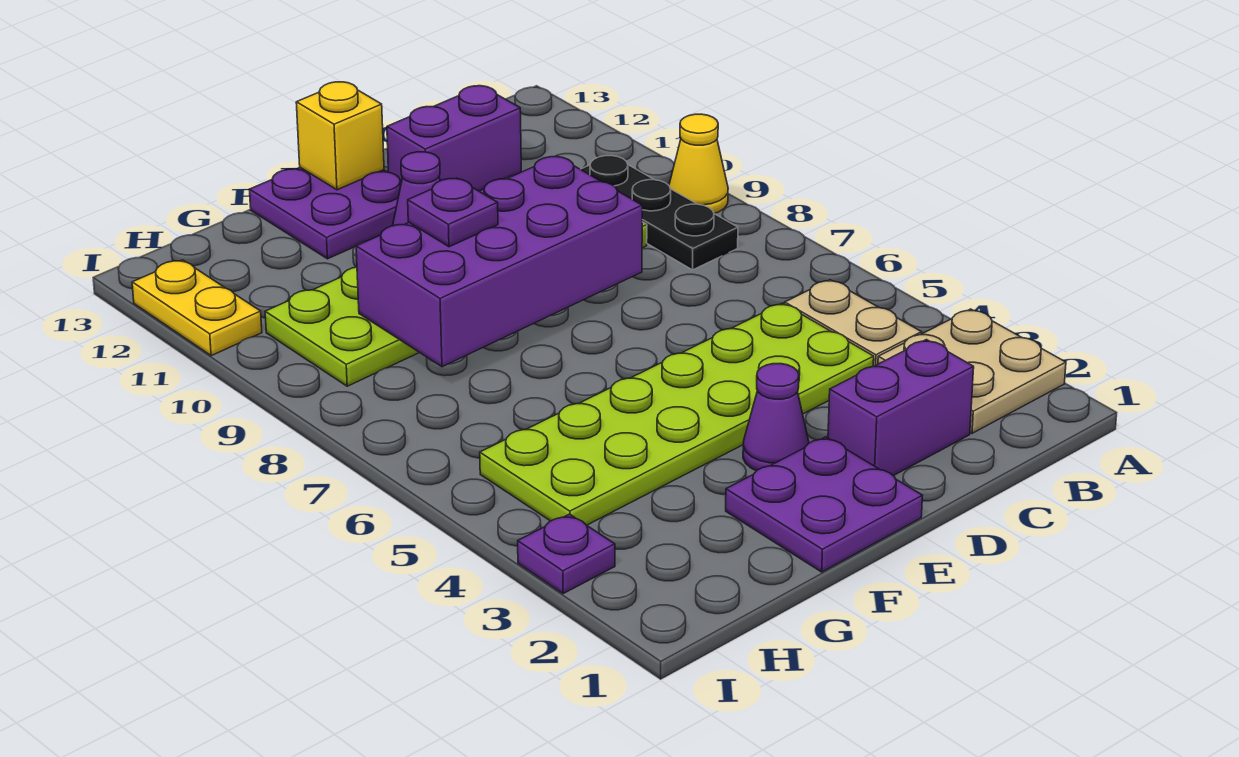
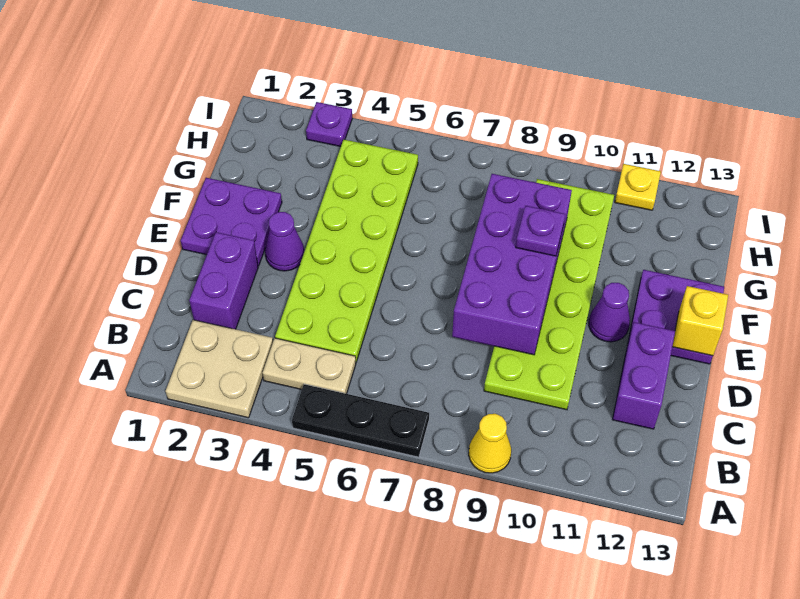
black plate B8:B10 level 1 -> black plate A5:A7 level 1
yellow plate I11:I12 level 1 -> yellow plate I11 level 1

